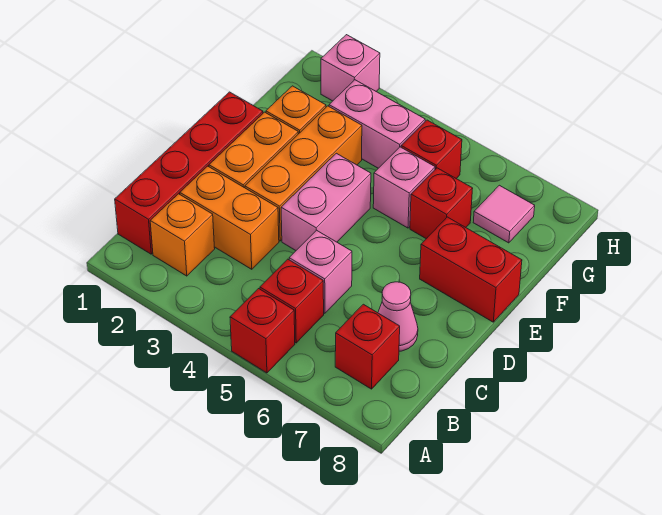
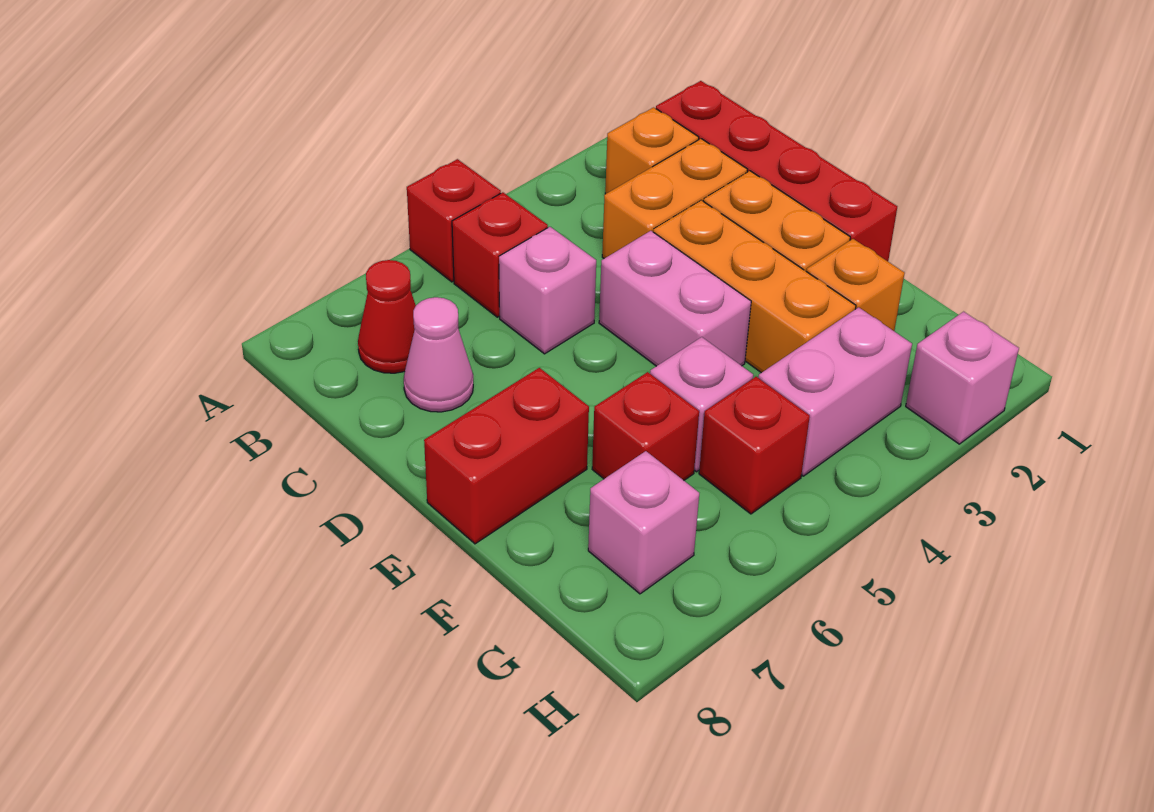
red brick B7 level 1 -> red cone B7 level 1
pink tile G7 level 1 -> pink brick G7 level 1

